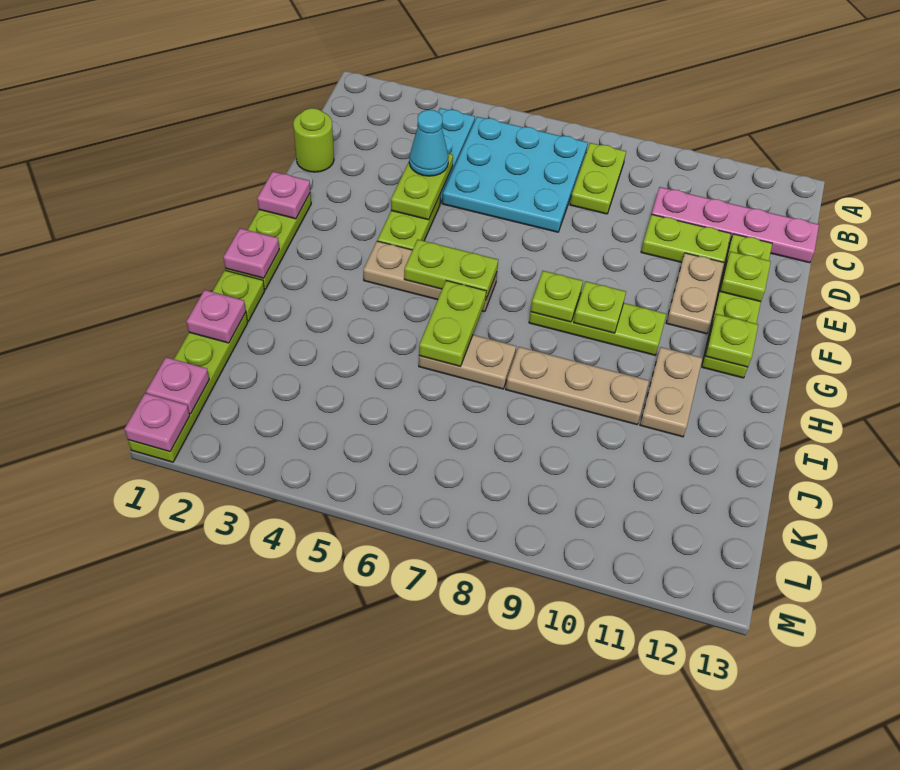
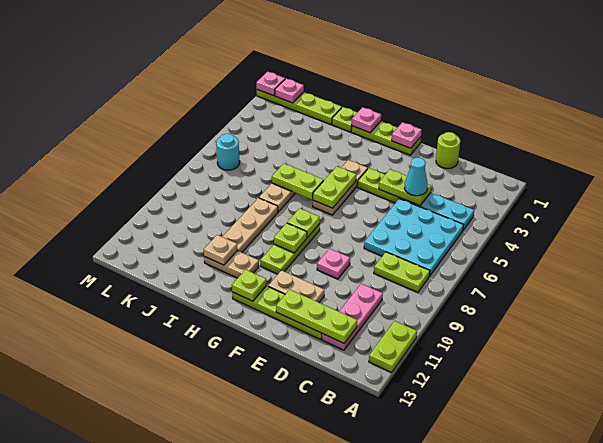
pink plate C10:C13 level 1 -> pink plate C10:C12 level 1
lime plate D10:D11 level 1 -> lime plate A11:A12 level 1
lime plate E12 level 2 -> lime plate C12:E12 level 2
none -> tan plate I11 level 2
pink plate J1 level 2 -> pink plate E9 level 1
none -> cyan round brick L6 level 1

